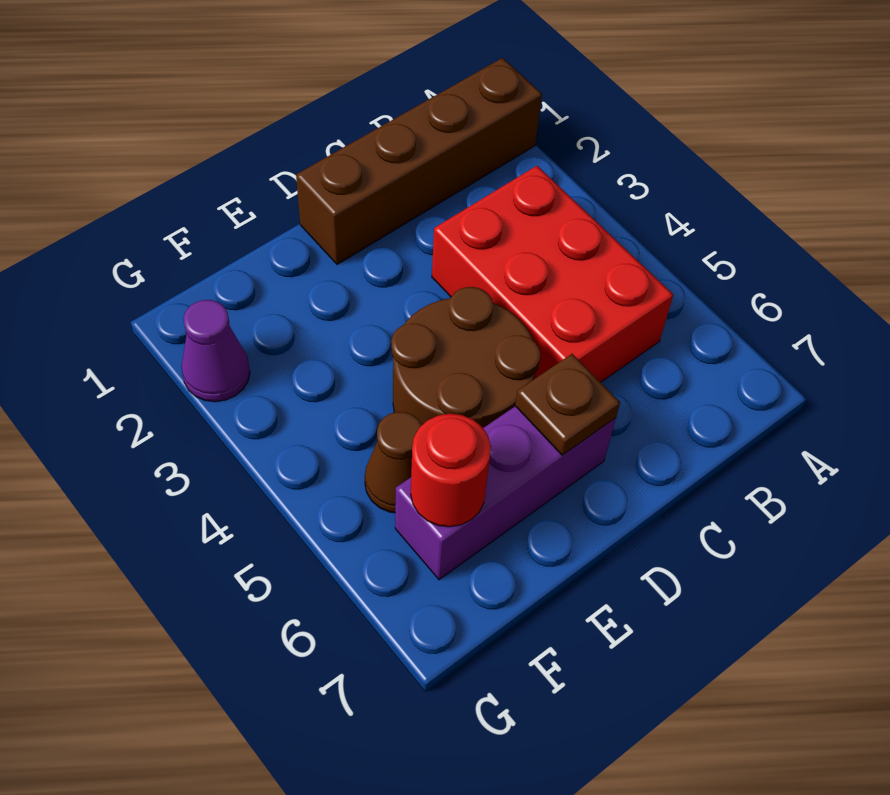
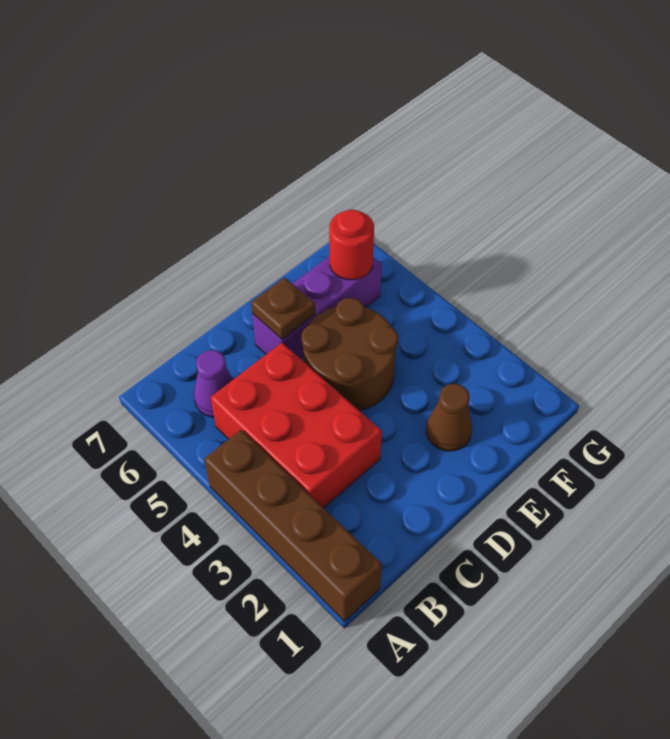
brown brick A1:D1 level 1 -> brown brick A1:A4 level 1
brown cone F5 level 1 -> brown cone E2 level 1
purple cone G2 level 1 -> purple cone B6 level 1

